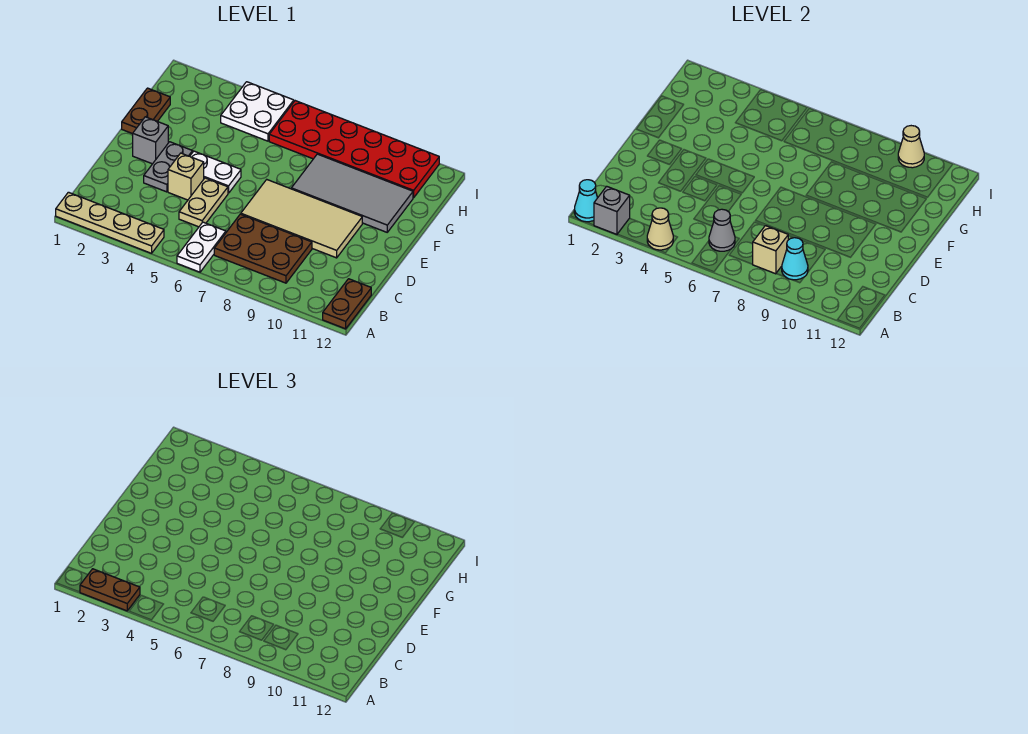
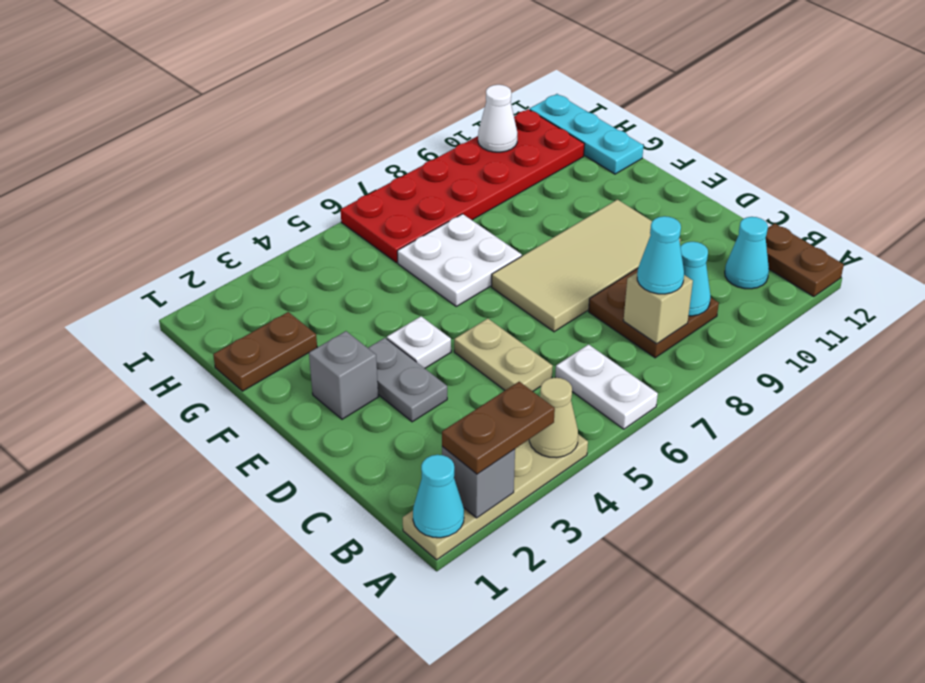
grey cone B6 level 2 -> none
brown plate B7:C9 level 1 -> brown plate B8:C9 level 1
none -> cyan cone B8 level 3
none -> cyan cone B11 level 1
tan brick D4 level 1 -> none
white plate E4:E5 level 1 -> white plate E4 level 1
brown plate F1:G1 level 1 -> brown plate G1:G2 level 1
grey tile F8:G11 level 1 -> none
none -> cyan plate G12:I12 level 1
white plate H4:I5 level 1 -> white plate F6:G7 level 1
tan cone I10 level 2 -> white cone I10 level 2

